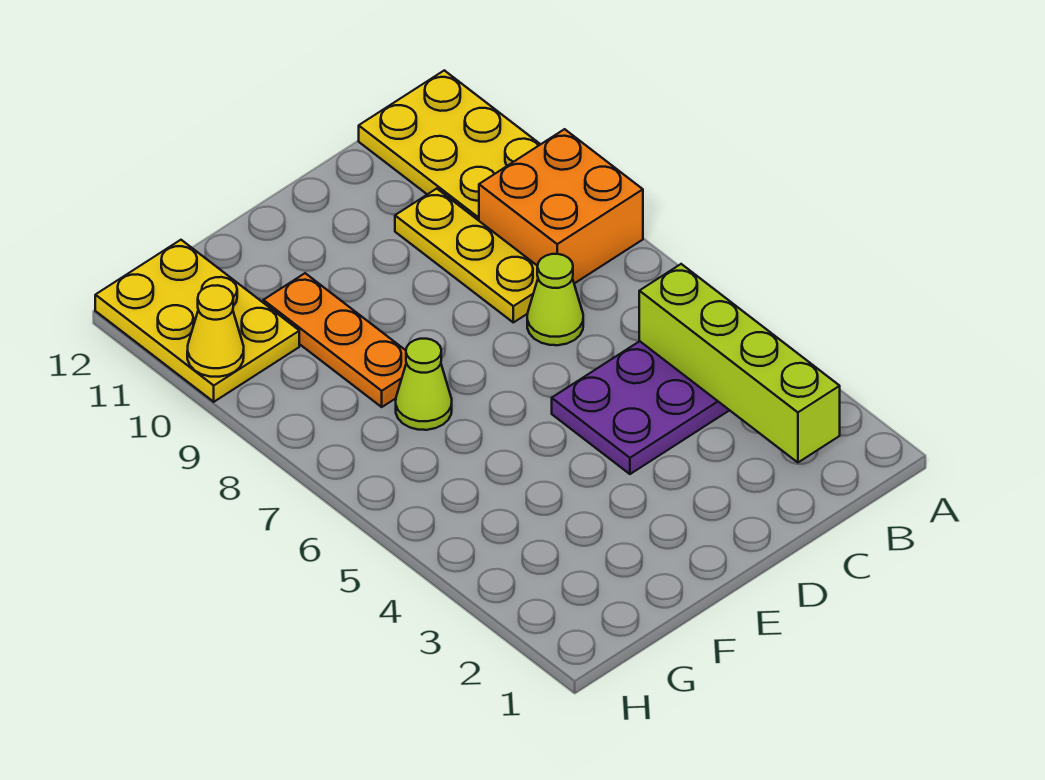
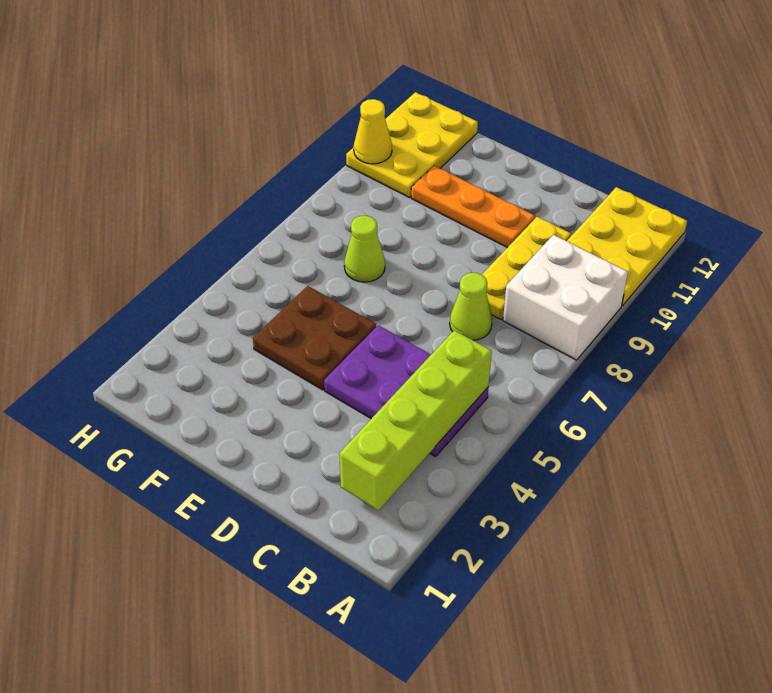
orange brick A8:B9 level 1 -> white brick A8:B9 level 1
none -> brown plate E4:F5 level 1
orange plate F8:F10 level 1 -> orange plate D10:F10 level 1

